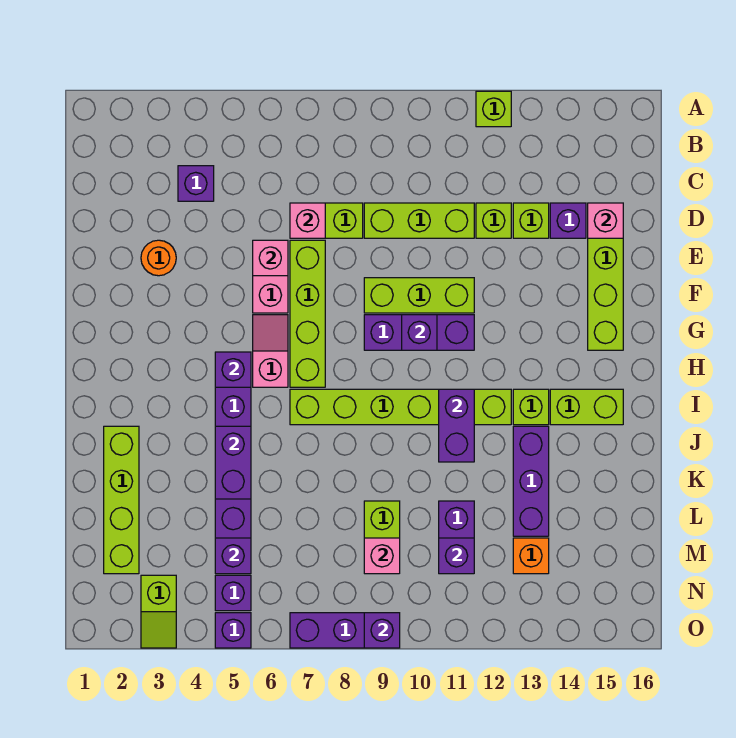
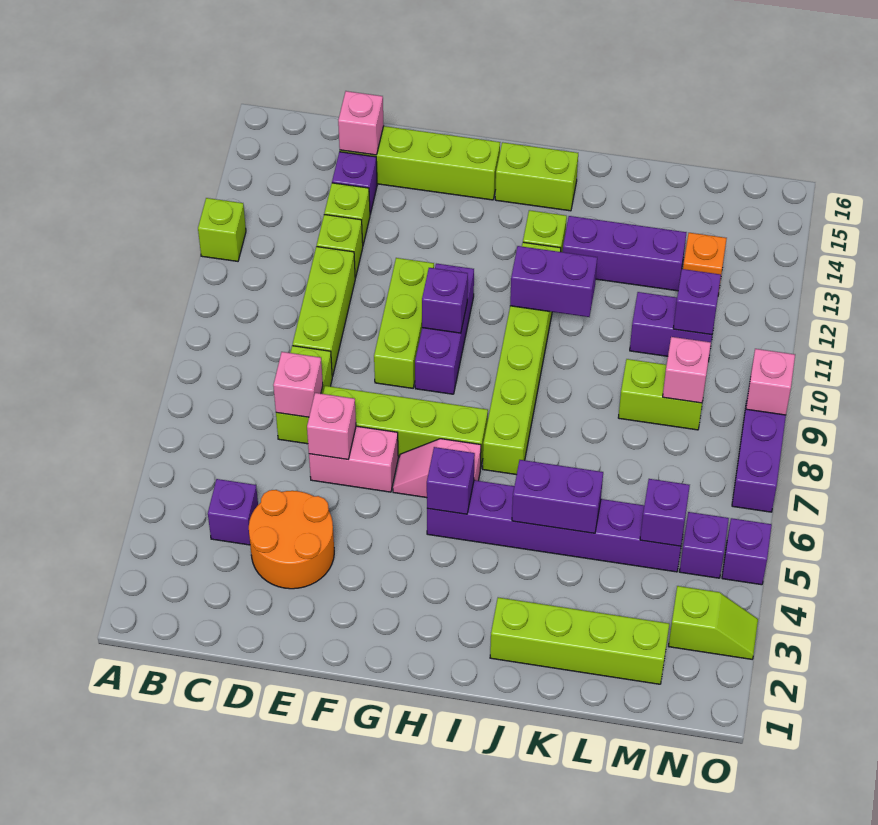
orange round brick E3 level 1 -> orange round brick D3:E4 level 1
lime brick I14:I15 level 1 -> lime brick H15:I15 level 1
purple brick O9 level 2 -> pink brick O9 level 2

